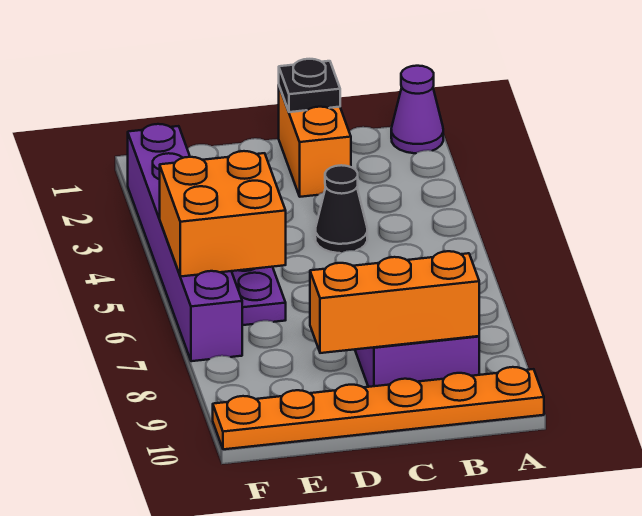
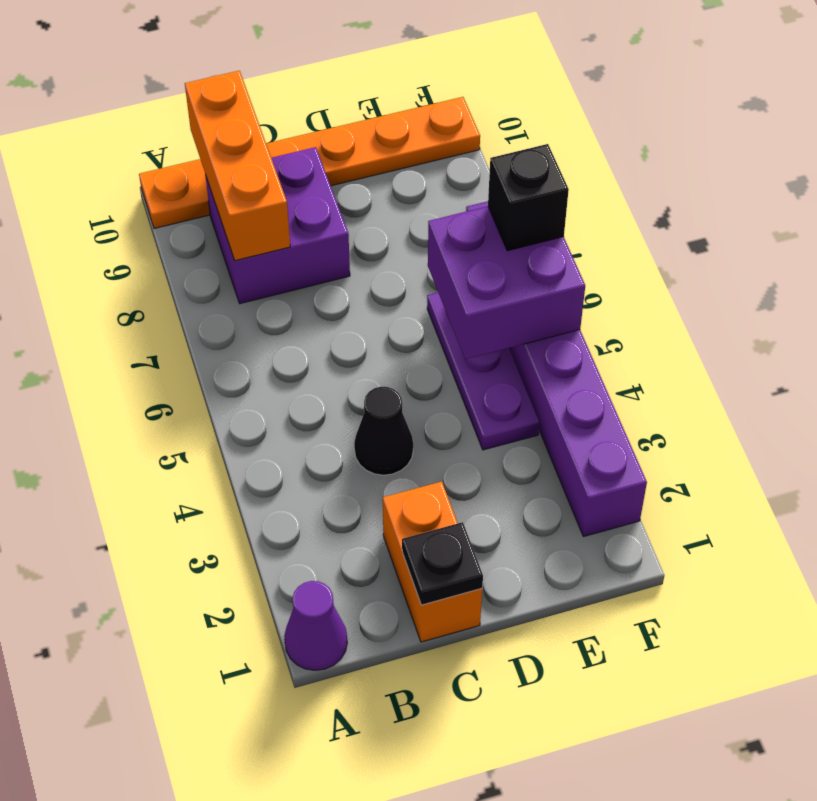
orange brick B9:D9 level 2 -> orange brick B8:B10 level 2
orange brick E5:F6 level 2 -> purple brick E5:F6 level 2
none -> black brick F6 level 3

